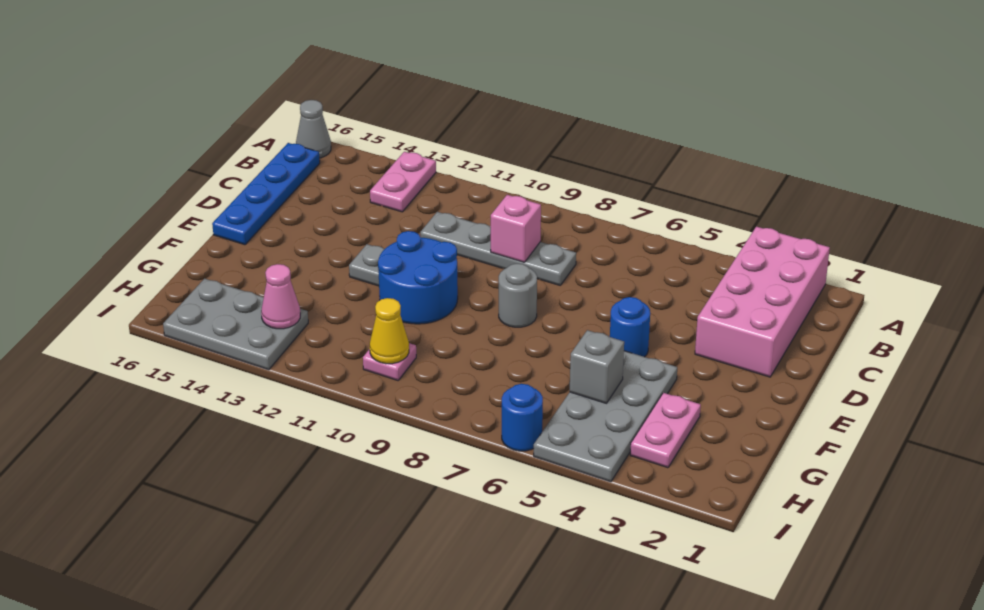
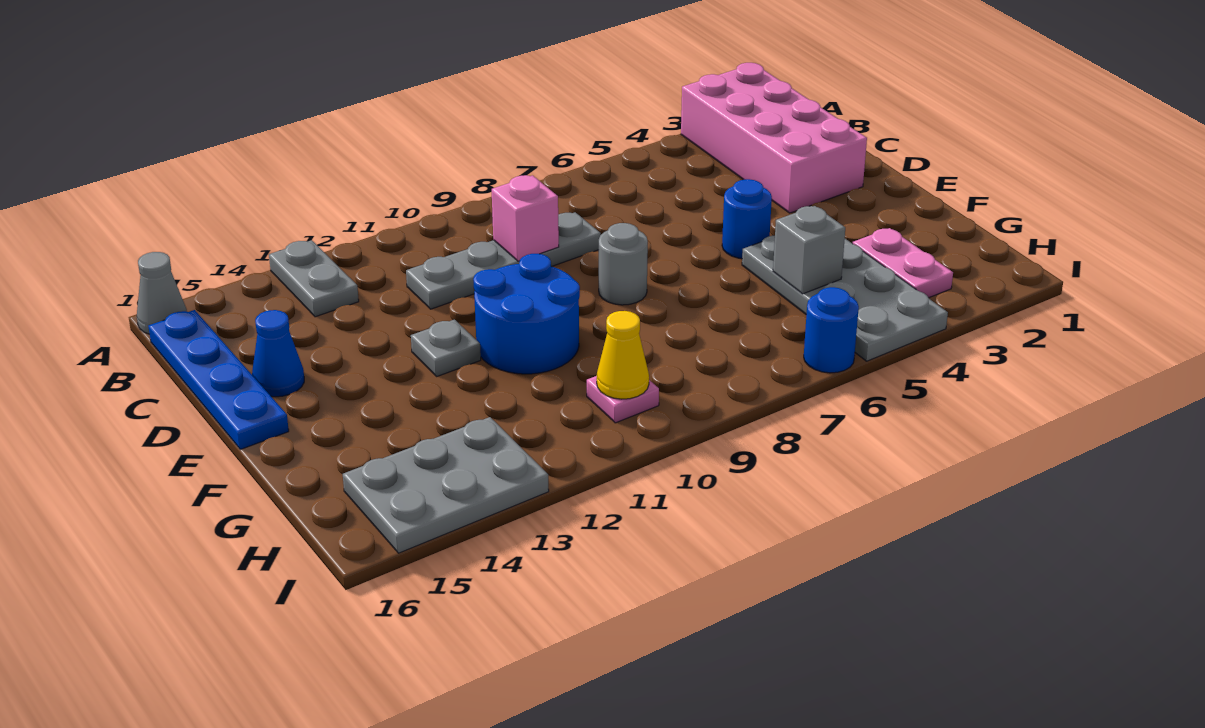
pink plate A13:B13 level 1 -> grey plate A13:B13 level 1
none -> blue cone D15 level 1
pink cone H13 level 2 -> none

